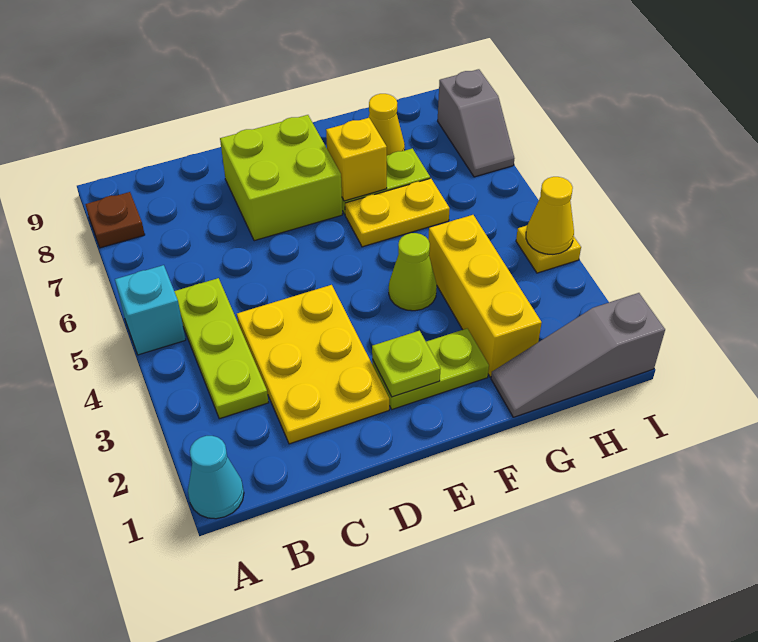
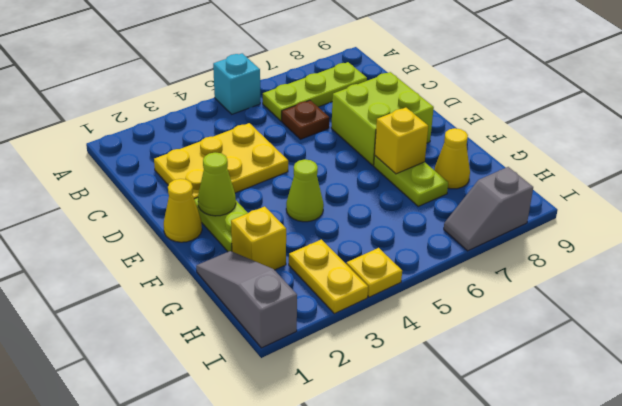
cyan cone A1 level 1 -> none
brown plate A8 level 1 -> brown plate C6 level 1
lime plate B3:B5 level 1 -> lime plate B6:B8 level 1
lime plate E2 level 2 -> lime cone E2 level 2
yellow plate F6:G6 level 1 -> yellow plate H3:I3 level 1
yellow brick G2:G4 level 1 -> yellow brick G2 level 1
yellow cone I4 level 2 -> yellow cone E1 level 1

